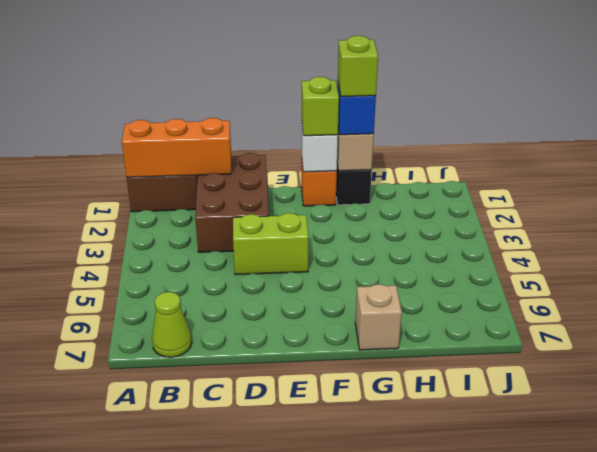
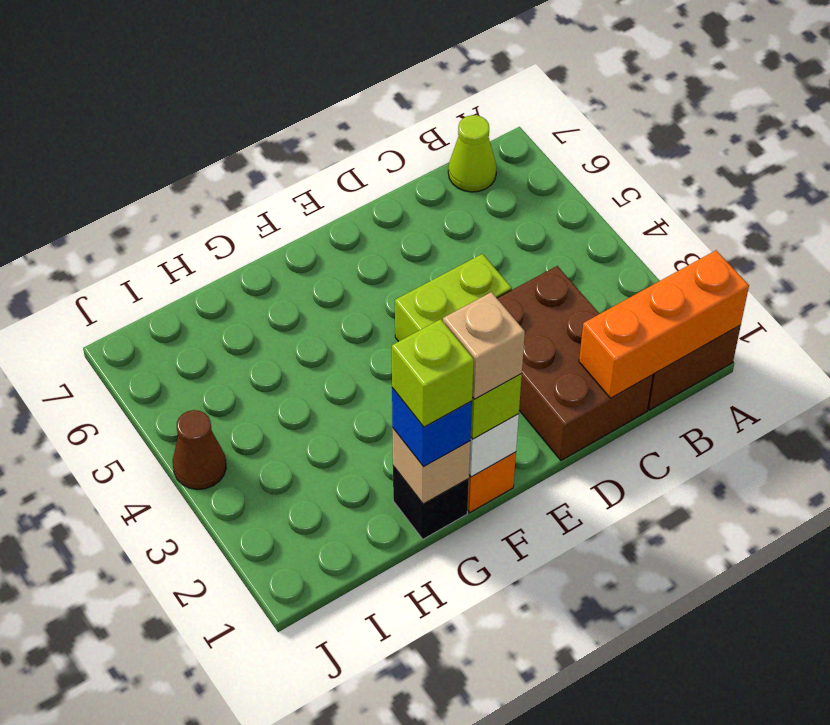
tan brick G7 level 1 -> tan brick F1 level 4
none -> brown cone J4 level 1

